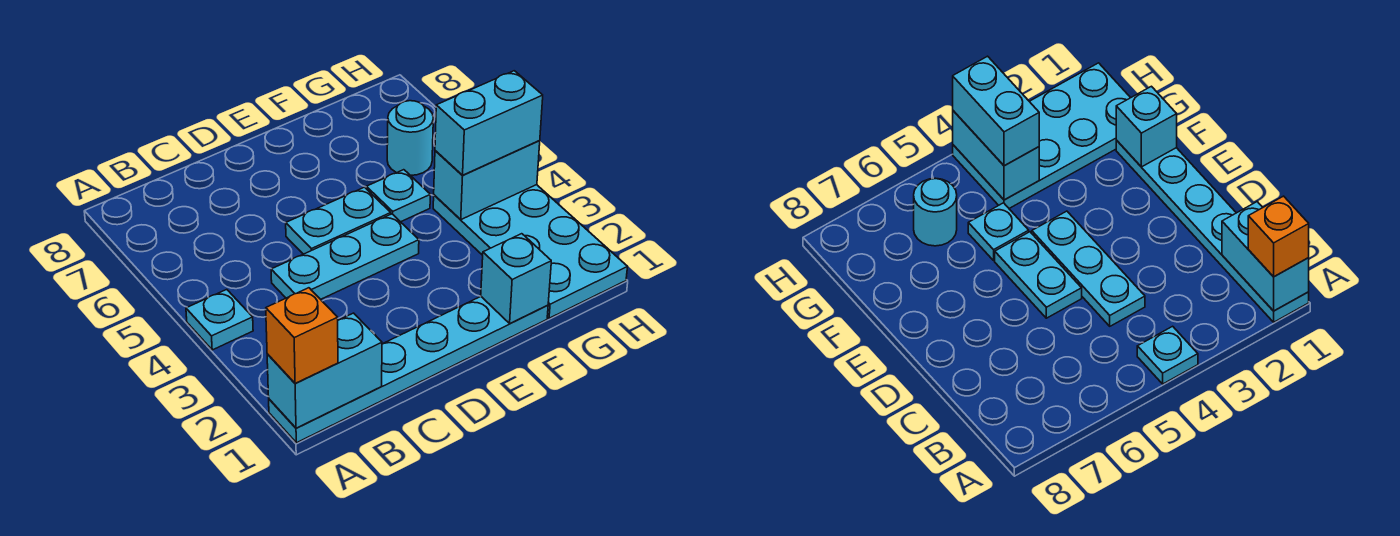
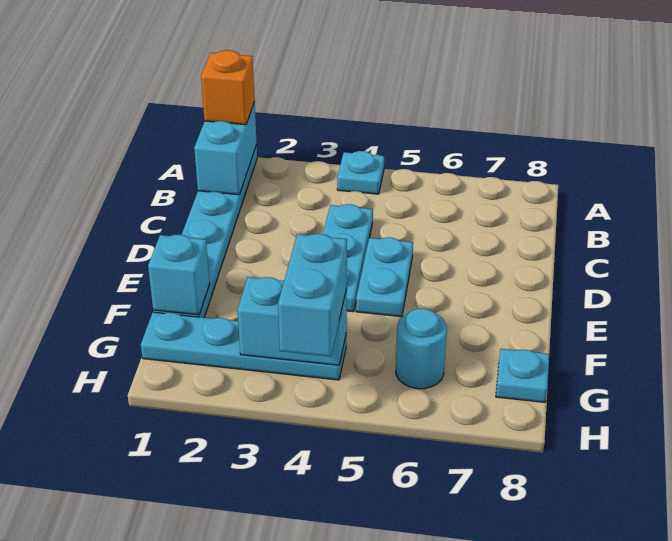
cyan plate F5 level 1 -> cyan plate G8 level 1
cyan plate G1:H4 level 1 -> cyan plate G1:G4 level 1
cyan brick G4:H4 level 2 -> cyan brick G3:G4 level 2

